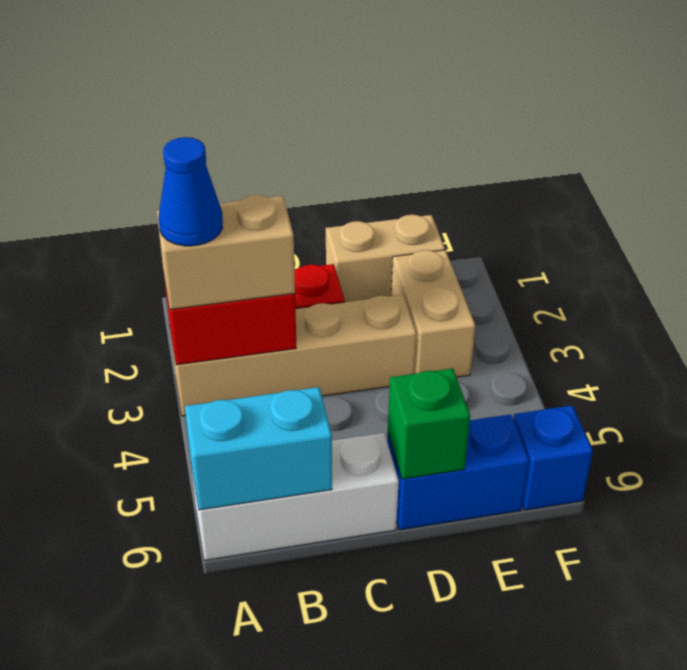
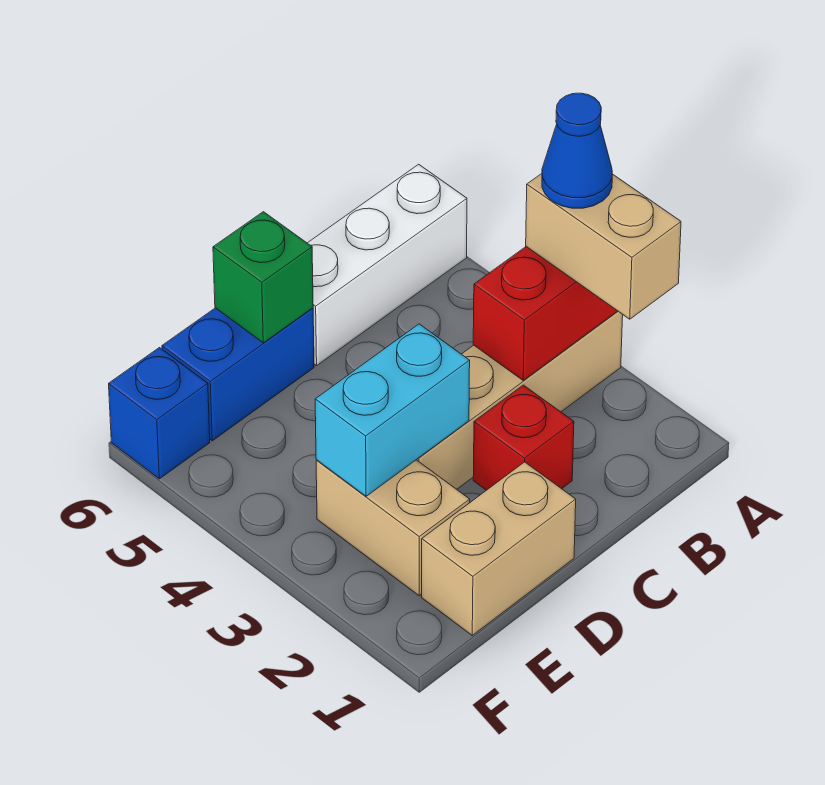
tan brick A3:B3 level 3 -> tan brick A2:A3 level 3
cyan brick A6:B6 level 2 -> cyan brick D3:E3 level 2

